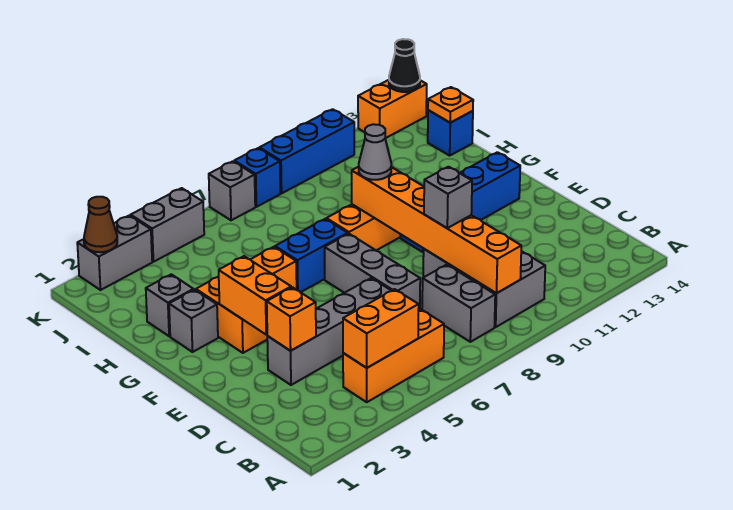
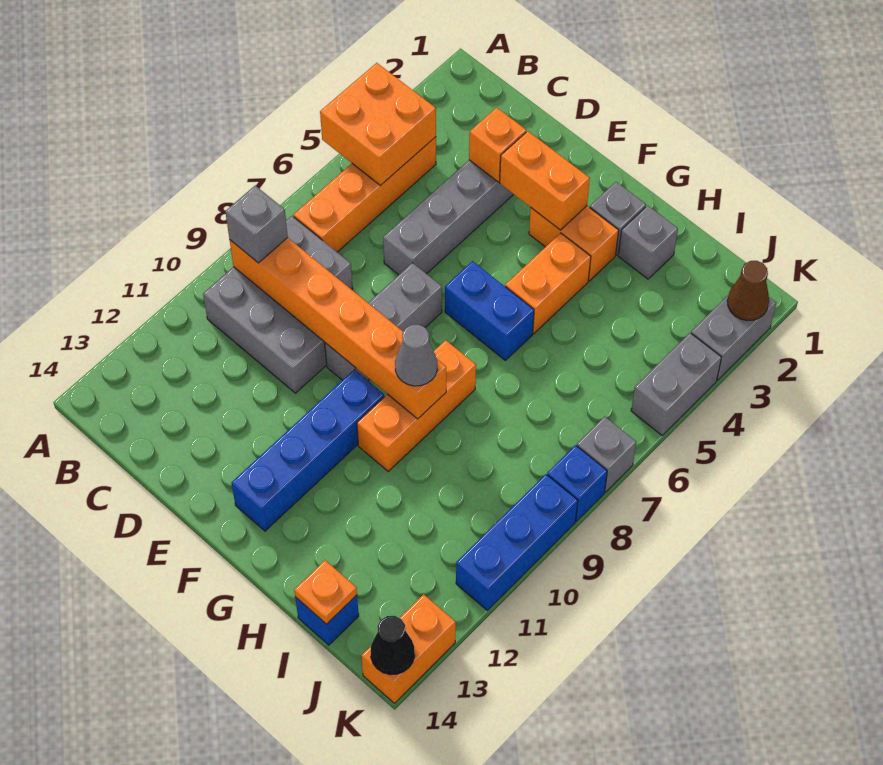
orange brick B4:B6 level 1 -> orange brick B4:B7 level 1
orange brick B4:B5 level 2 -> orange brick A4:B5 level 2
grey brick D7:F7 level 1 -> grey brick E7:E9 level 1
grey brick D9 level 3 -> grey brick B9 level 3
blue brick G6:G7 level 1 -> blue brick F6:G6 level 1

